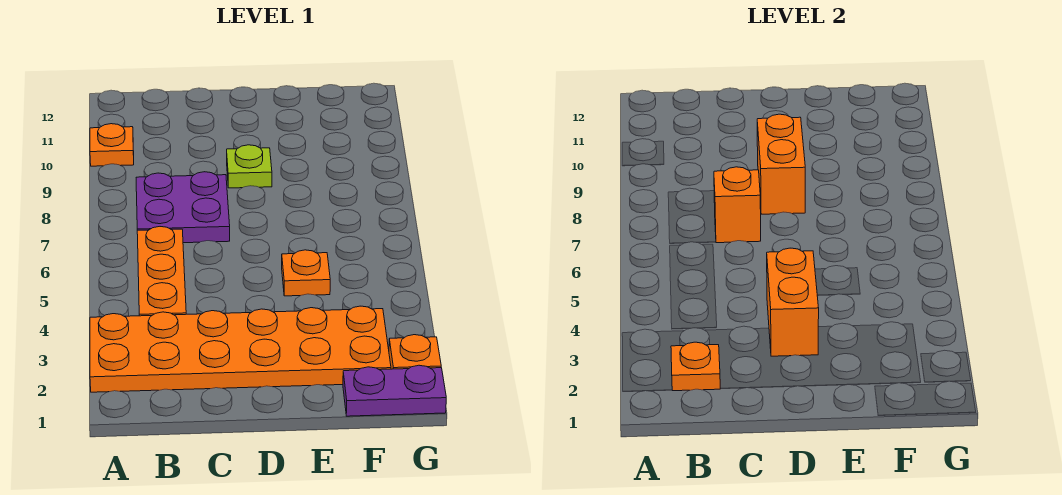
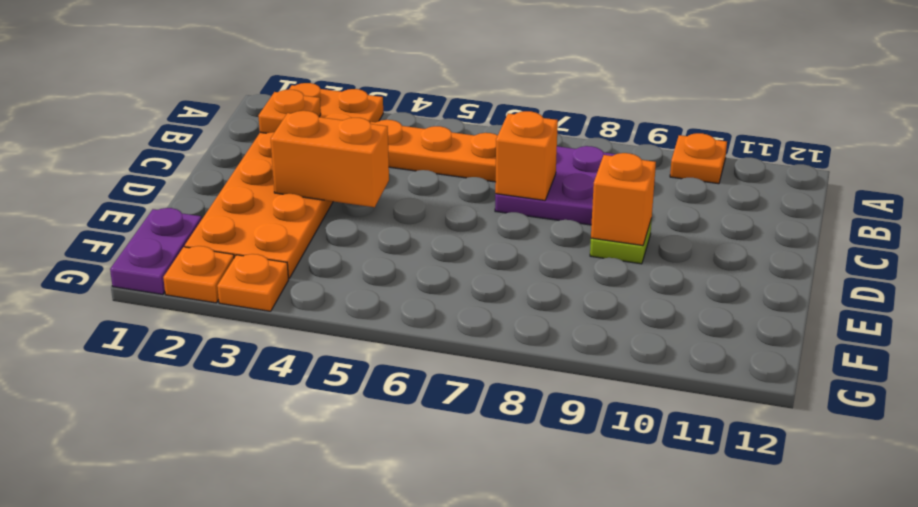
orange brick D8:D9 level 2 -> orange brick D9 level 2
orange plate E5 level 1 -> orange plate G3 level 1

